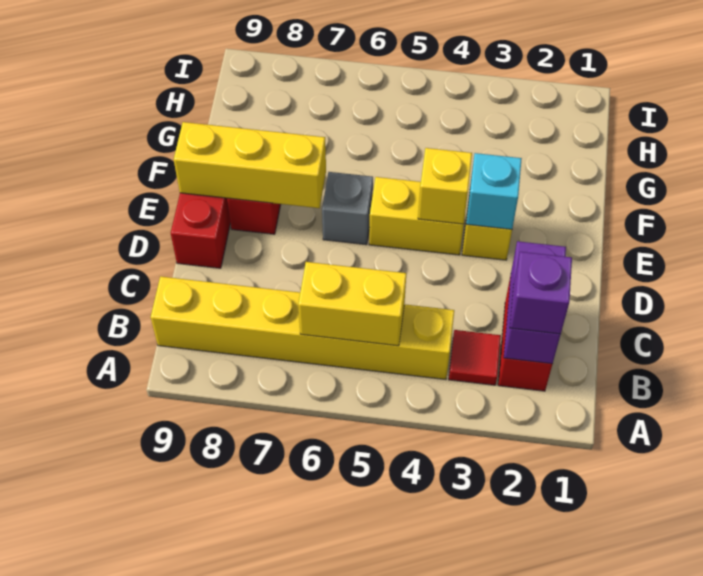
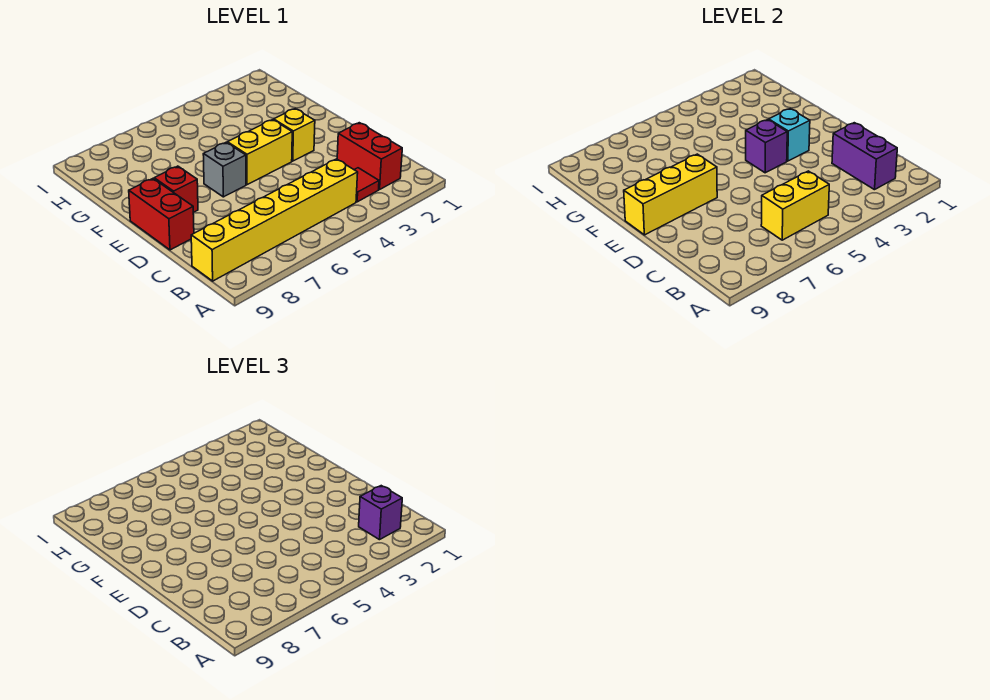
yellow brick E4 level 2 -> purple brick E4 level 2

